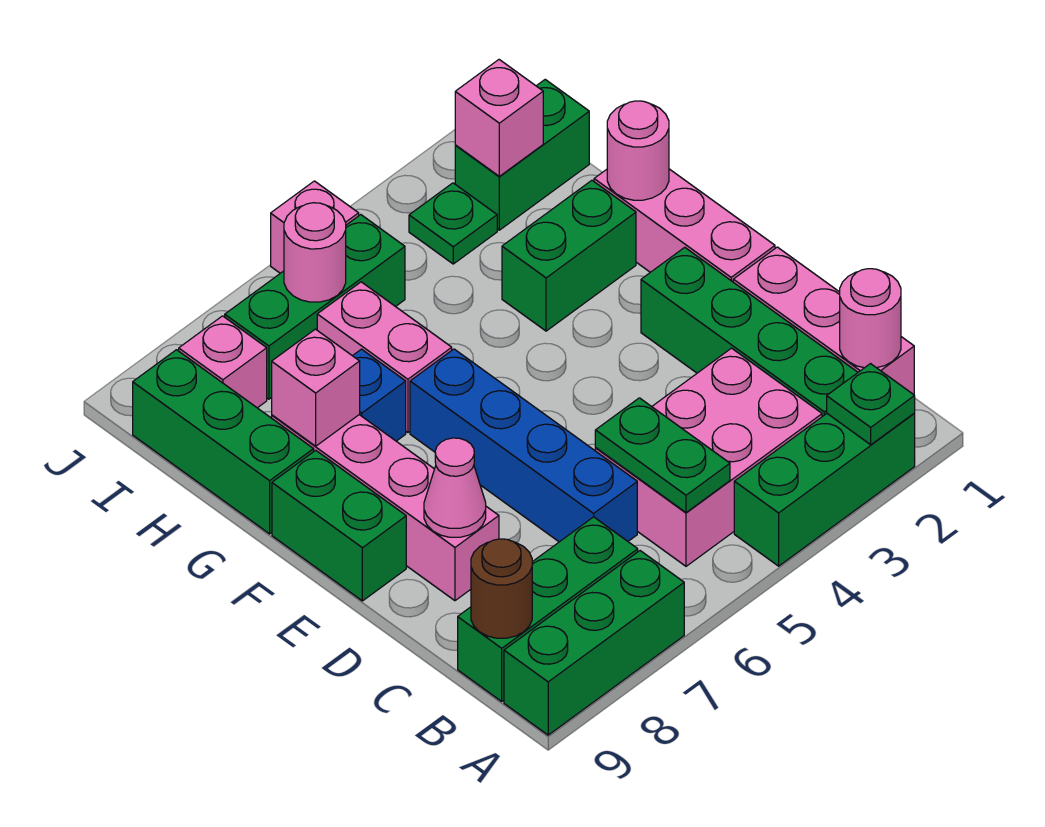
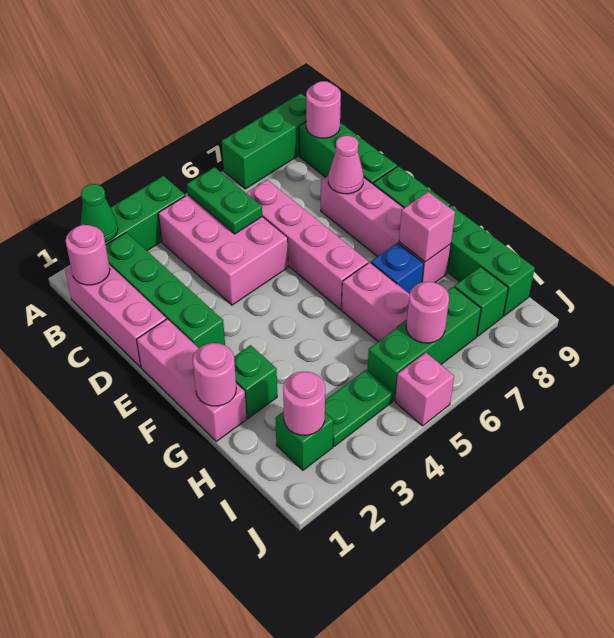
green plate A2 level 2 -> green cone A2 level 2
pink brick B3:C5 level 1 -> pink brick B4:D5 level 1
green brick B7:B9 level 1 -> green brick B9:D9 level 1
brown round brick B9 level 2 -> pink round brick B9 level 2
blue brick C6:F6 level 1 -> pink brick C6:F6 level 1
green brick G2:G3 level 1 -> green brick G2 level 1
green brick I1:I2 level 1 -> green brick I2 level 1
pink brick I2 level 2 -> pink round brick I2 level 2
green plate I3 level 1 -> green plate I3:I4 level 1
pink brick I8 level 1 -> green brick I8 level 1

